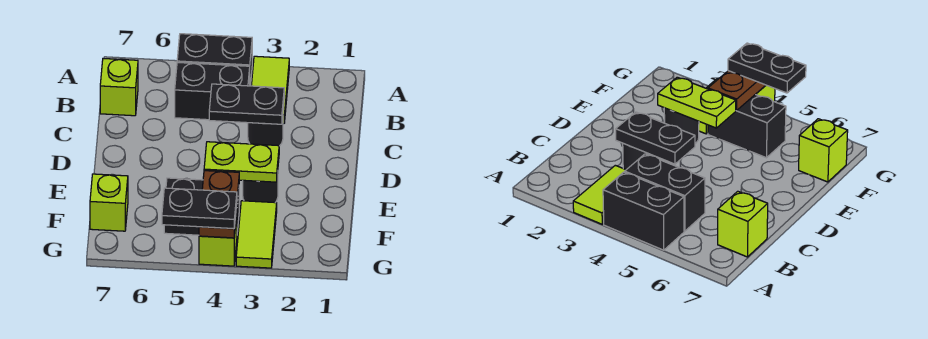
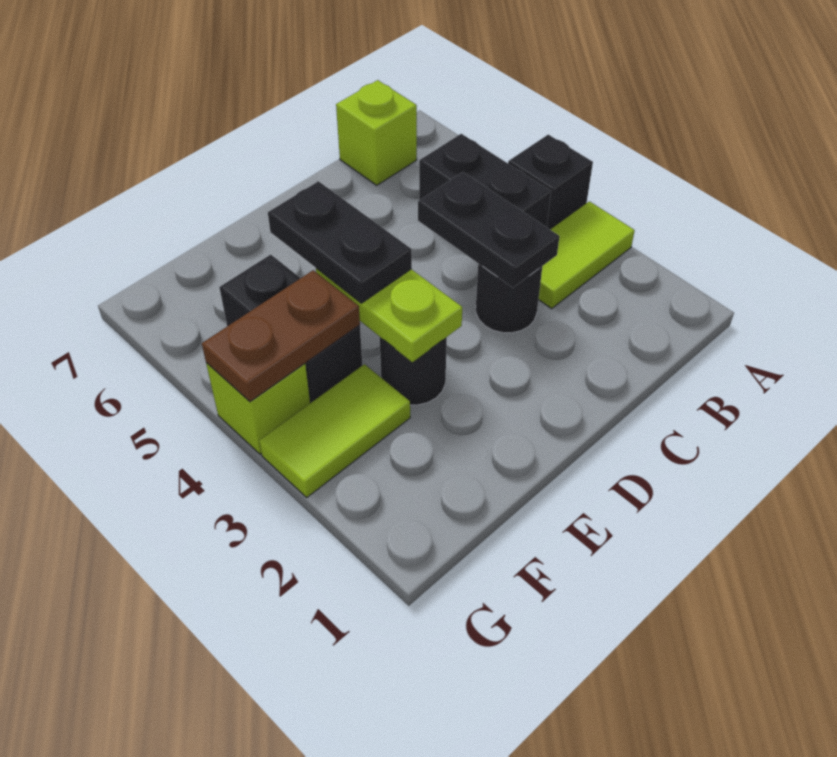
black brick A4:A5 level 1 -> black brick A4 level 1
lime brick F7 level 1 -> none
black plate G4:G5 level 3 -> black plate E4:E5 level 3

